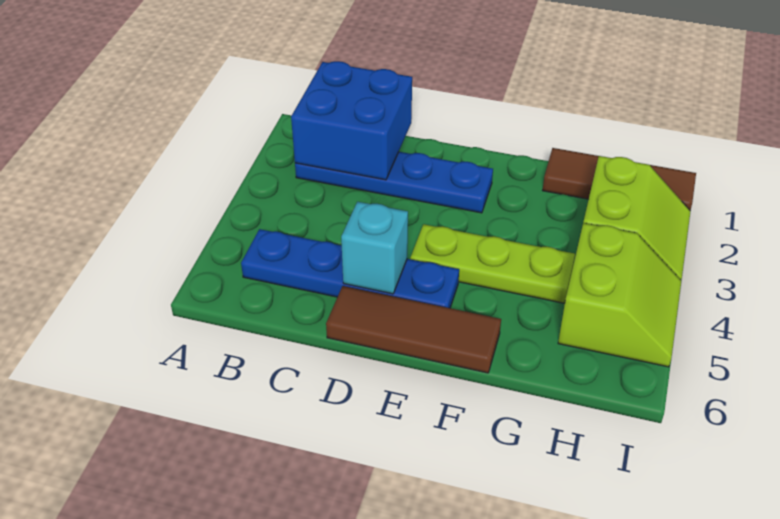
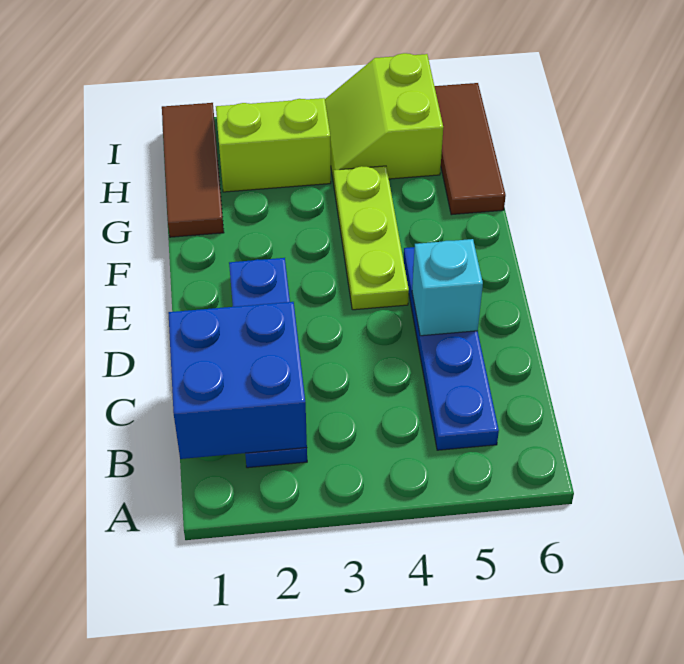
brown tile D6:F6 level 1 -> brown tile G6:I6 level 1
lime slope H4:I5 level 1 top H -> lime slope H4:I5 level 1 top 5

